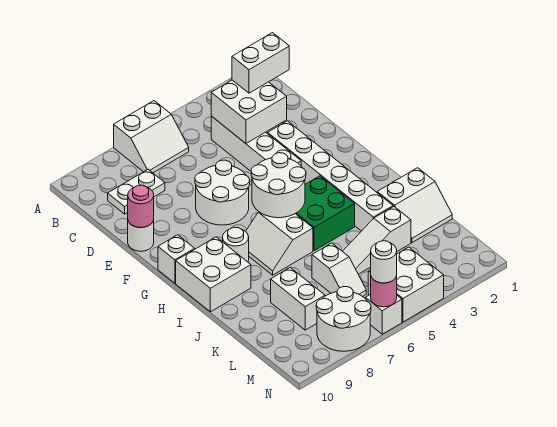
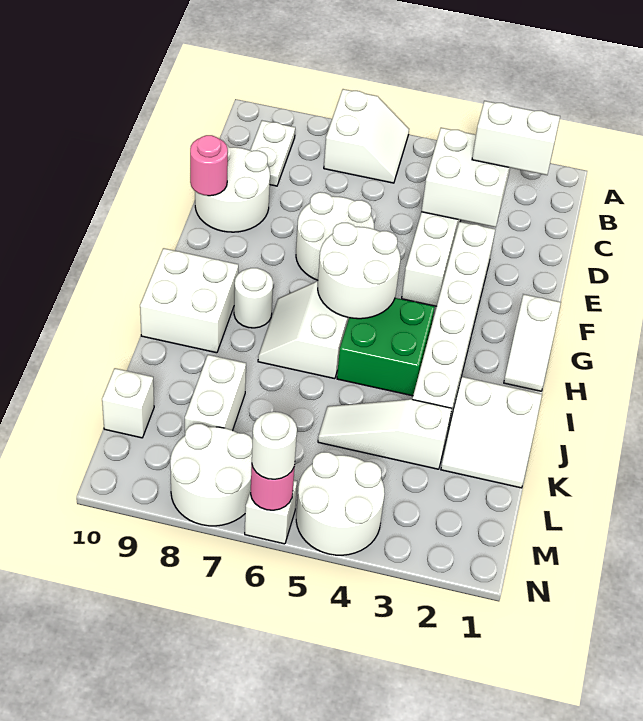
white slope A6:B7 level 1 top A -> white slope A6:B7 level 1 top 7
white plate C8:C9 level 1 -> white plate B9:C9 level 1
white round brick E10 level 1 -> white round brick D9:E10 level 1
white brick G10 level 1 -> white brick L10 level 1
white slope K6:L6 level 1 top K -> white slope G1:H1 level 1 top G
white brick M4:N5 level 1 -> white round brick M4:N5 level 1

